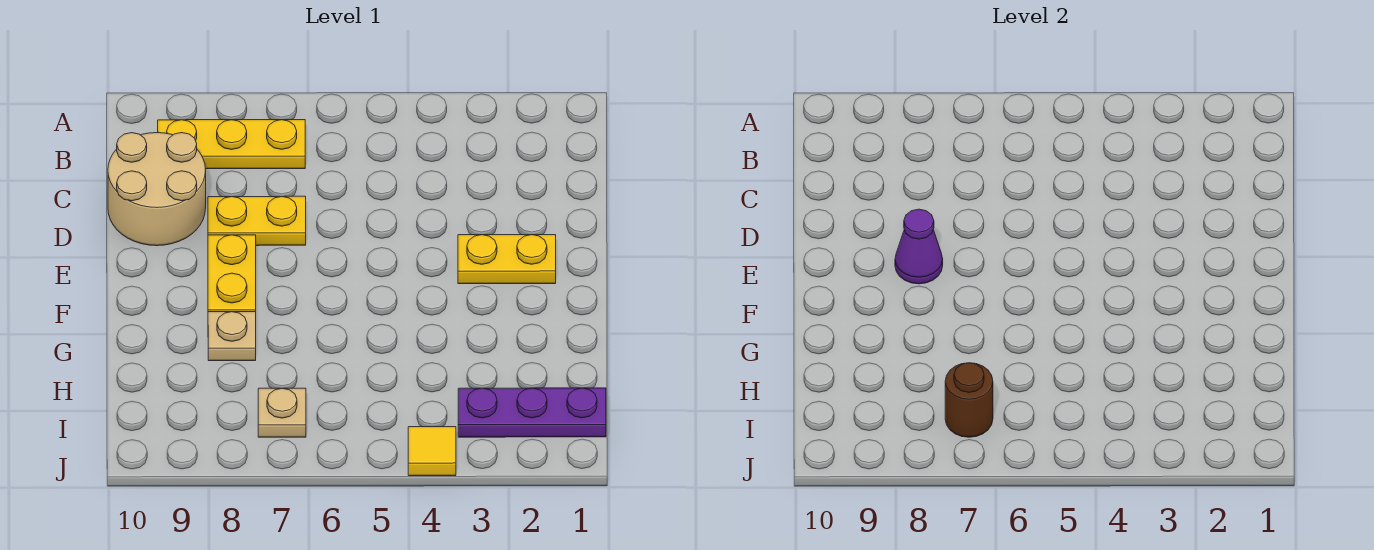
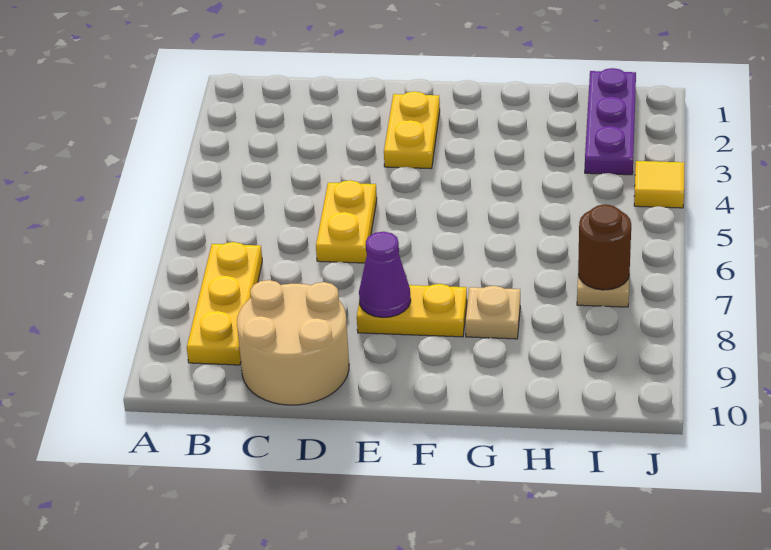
yellow plate D7:D8 level 1 -> yellow plate D5:D6 level 1

